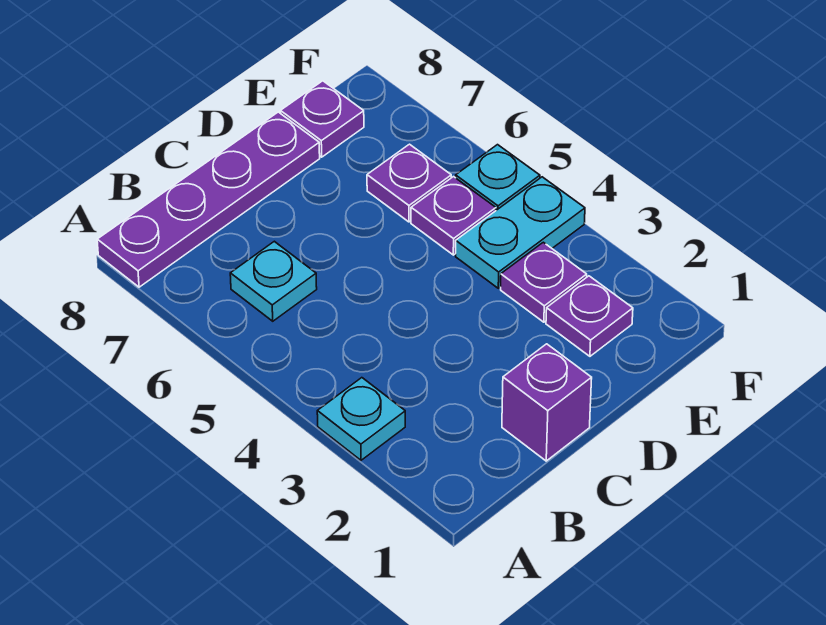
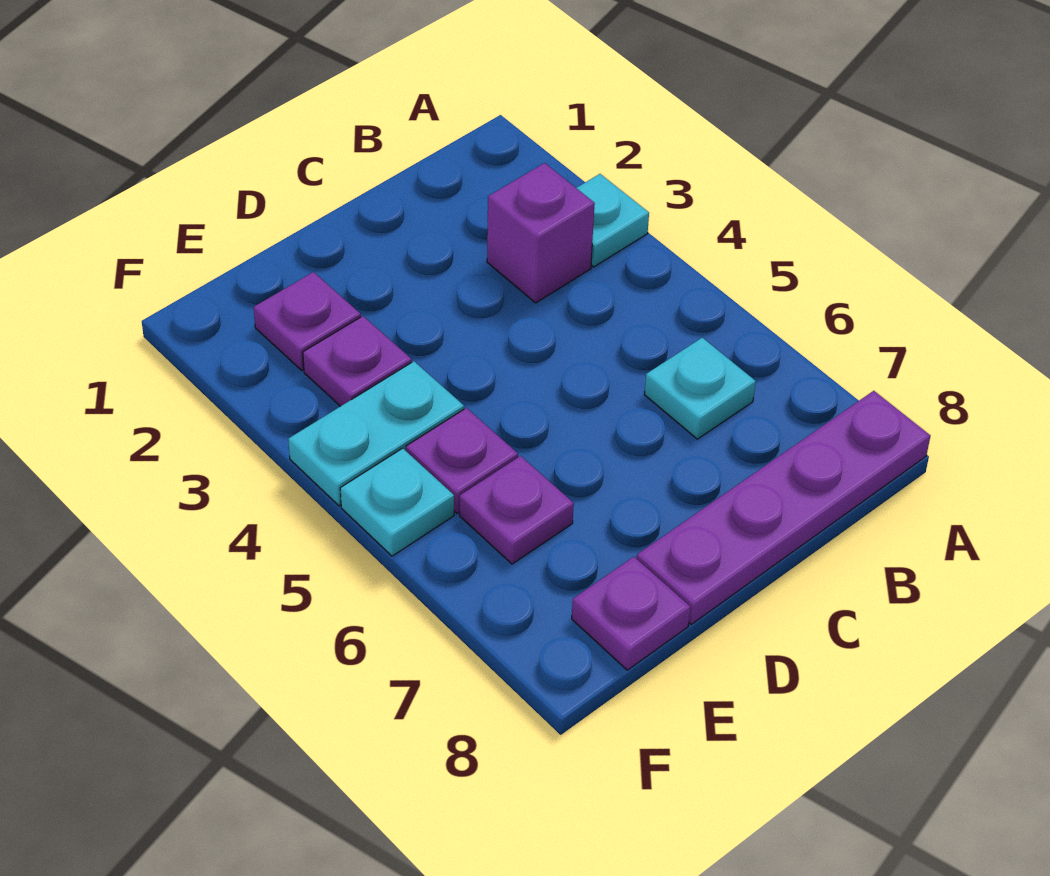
purple brick C1 level 1 -> purple brick B3 level 1

